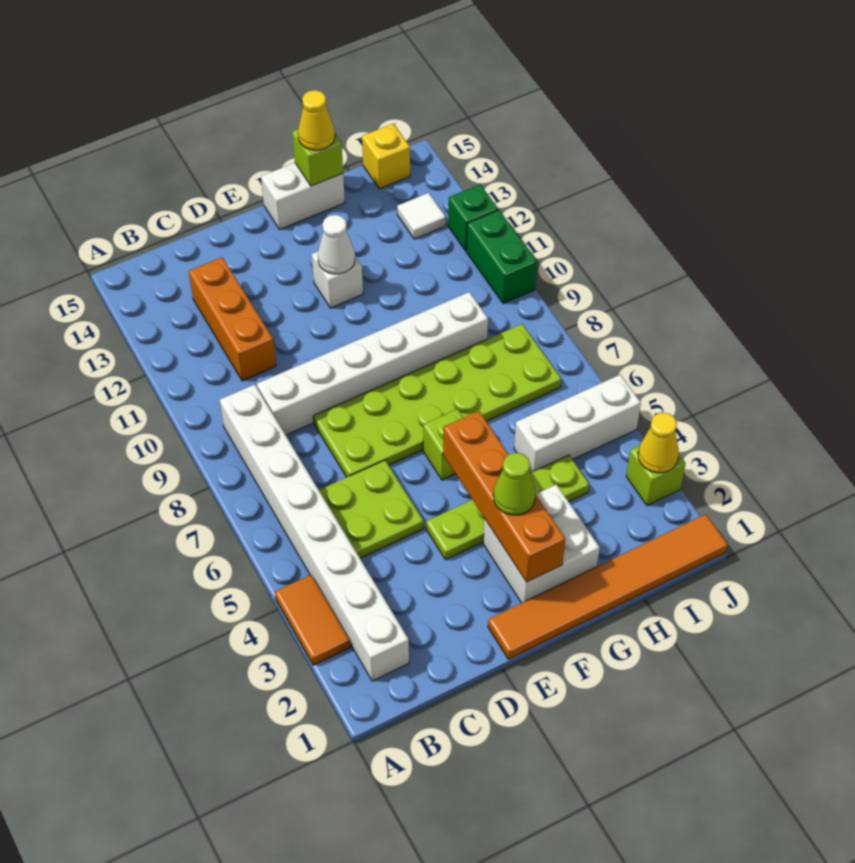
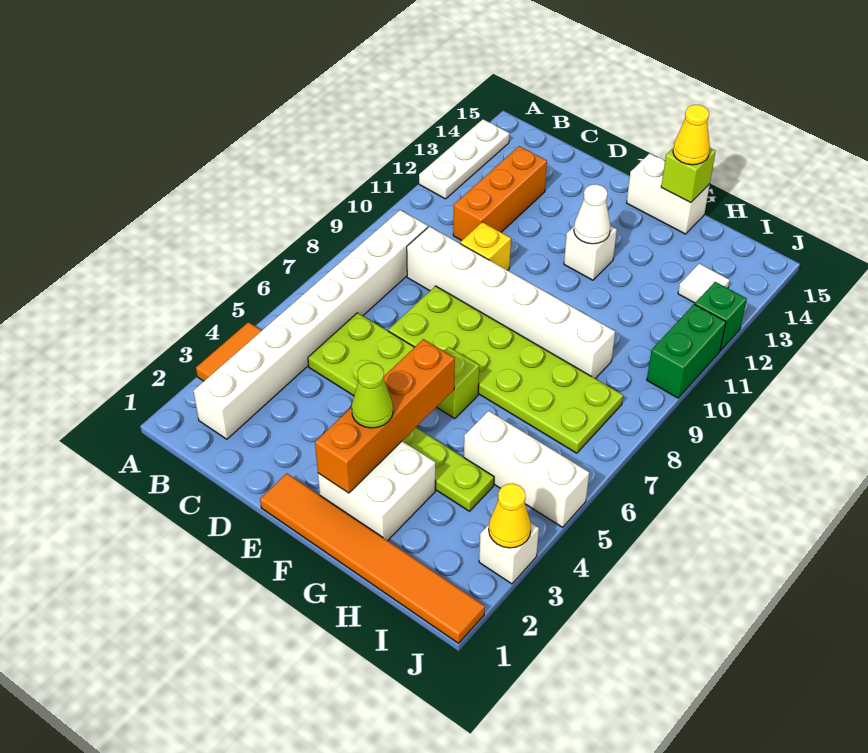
none -> white plate A12:A14 level 1
yellow brick I15 level 1 -> yellow brick D10 level 1
lime brick J3 level 1 -> white brick J3 level 1

